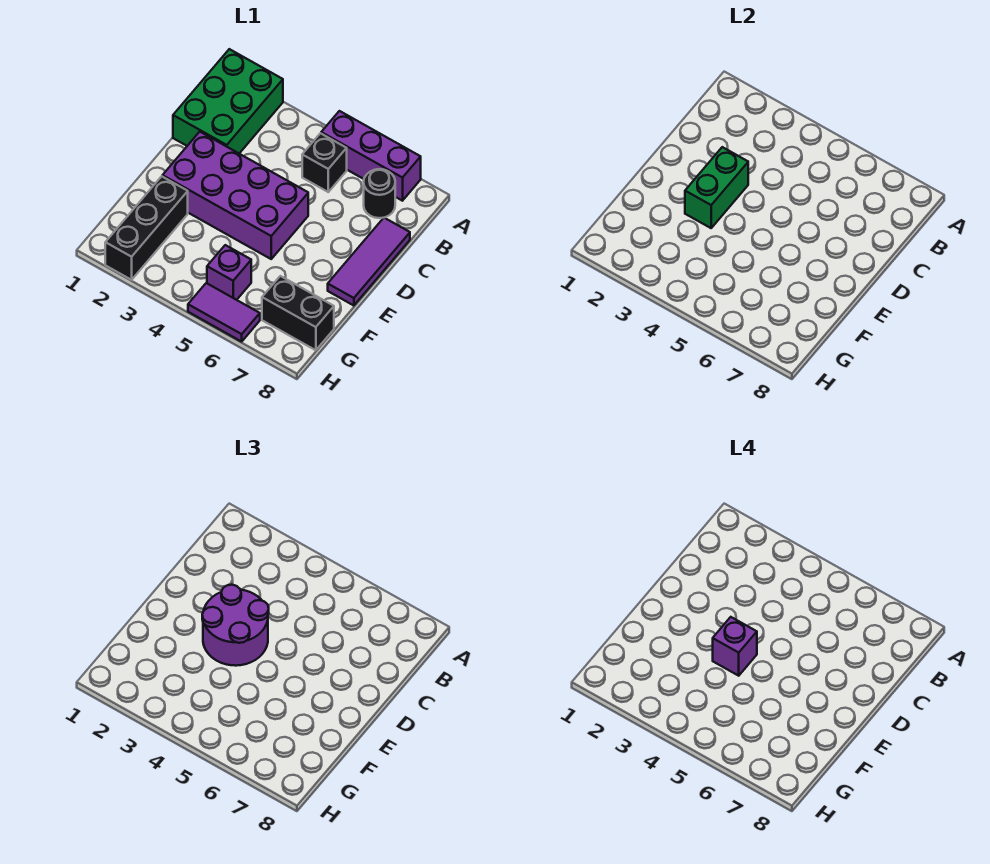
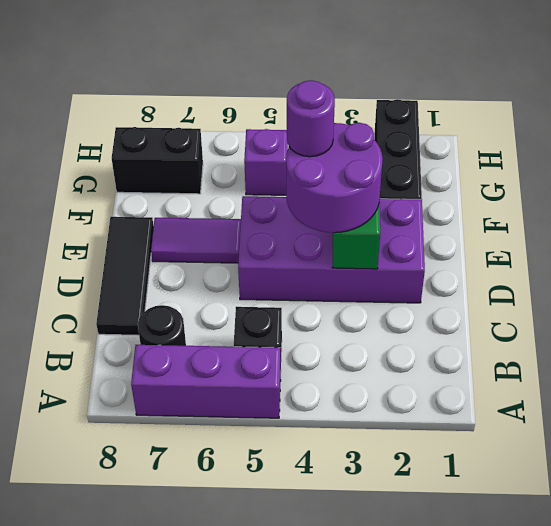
green brick A1:C2 level 1 -> none
purple tile C8:E8 level 1 -> black tile C8:E8 level 1
purple brick E4 level 4 -> purple round brick E4 level 4
purple tile H5:H6 level 1 -> purple tile E6:E7 level 1

